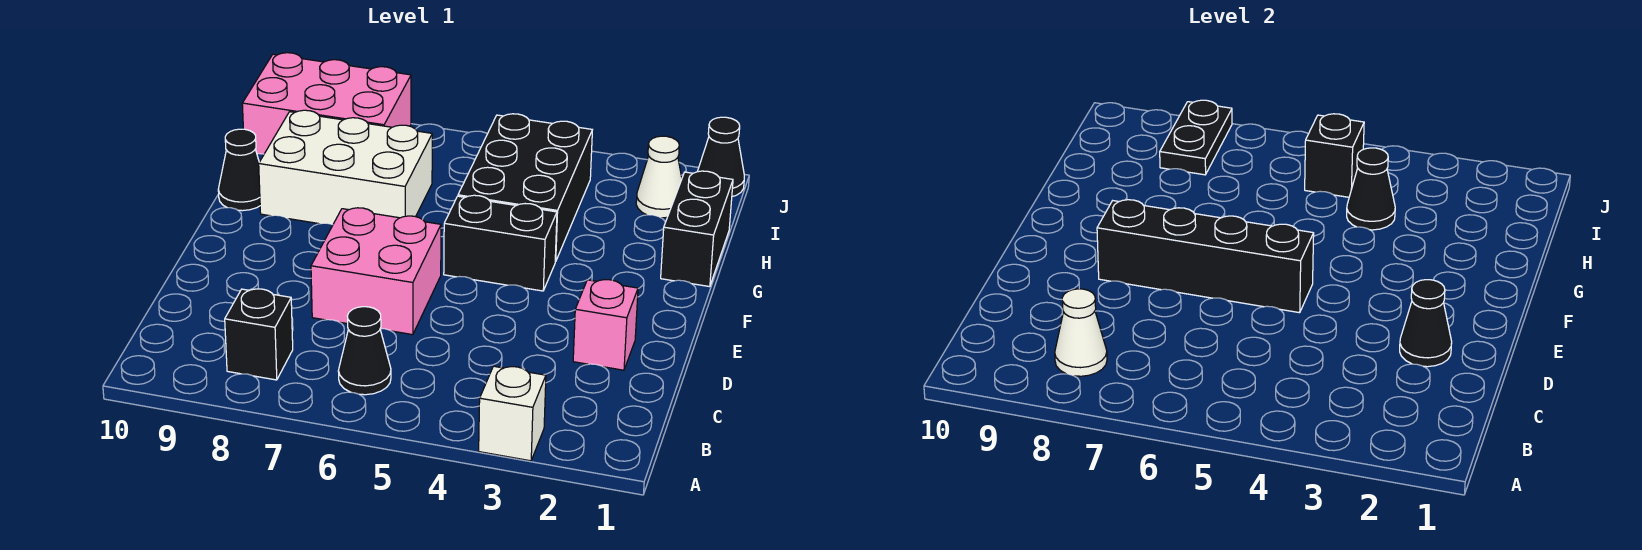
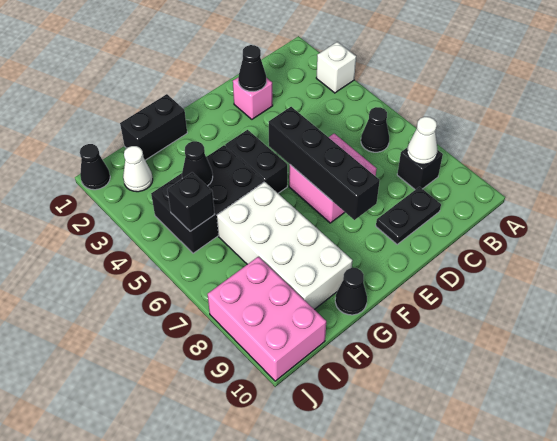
white brick G7:H9 level 1 -> white brick G6:H9 level 1
black plate I8:J8 level 2 -> black plate C9:D9 level 1

